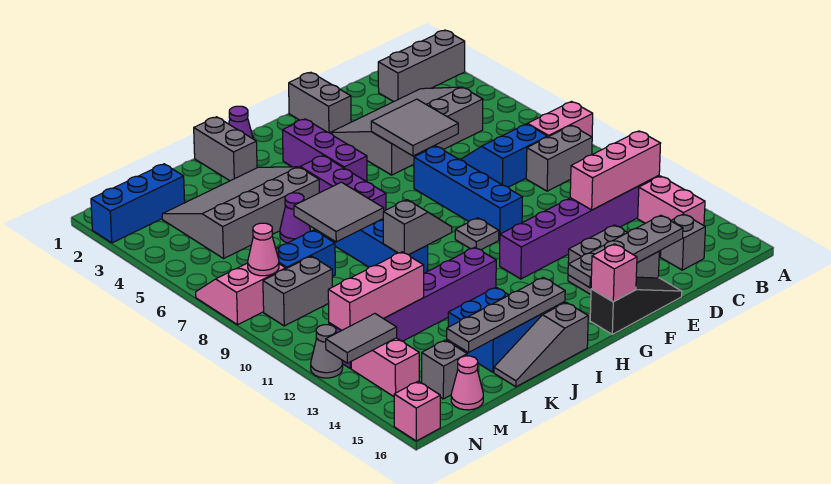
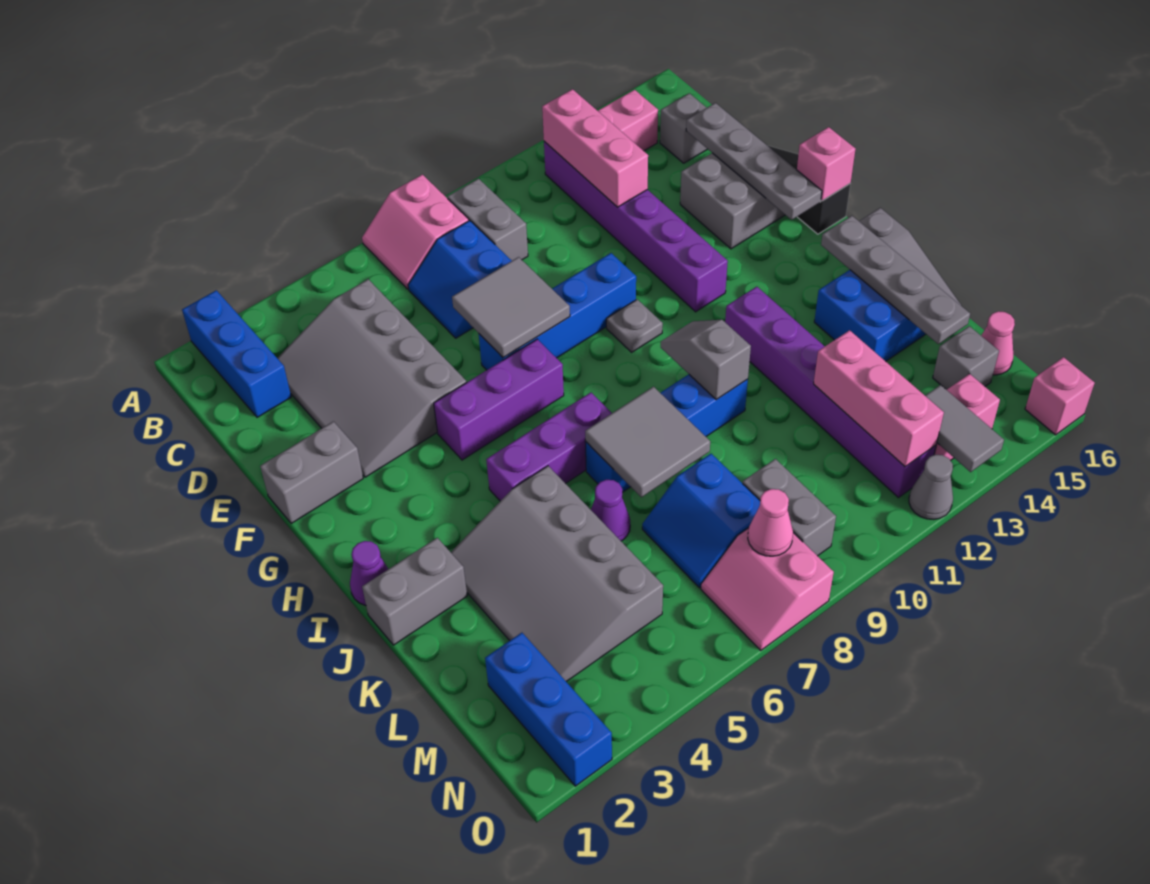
grey brick A2:C2 level 1 -> blue brick A2:C2 level 1
grey tile E5:F6 level 2 -> grey tile E7:F8 level 2
purple brick H3:H5 level 1 -> purple brick G5:G7 level 1

